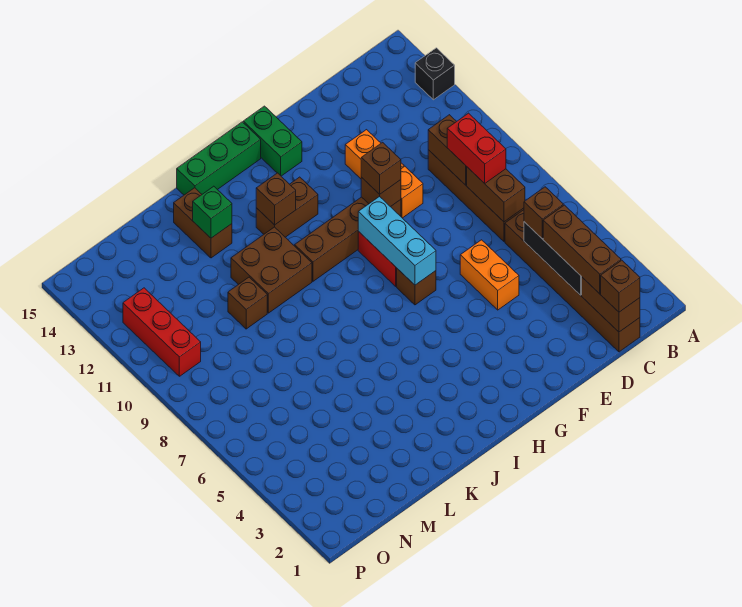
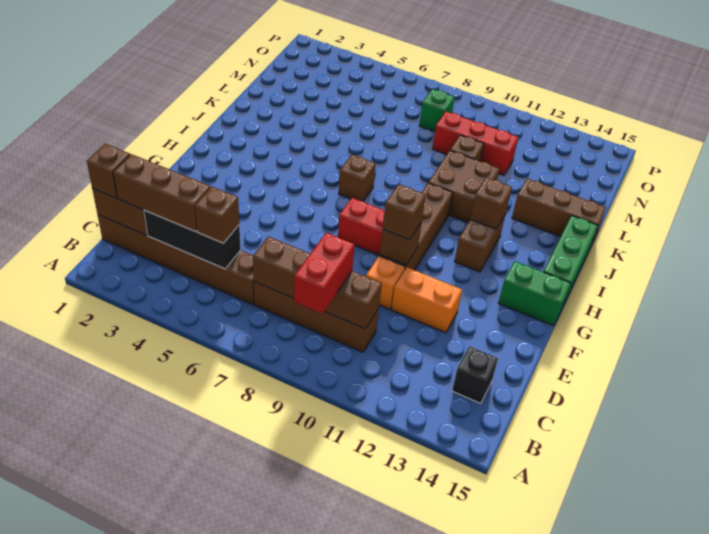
black brick A13 level 1 -> black brick C14 level 1
red brick C8:C9 level 3 -> red brick B9:C9 level 3
orange brick E5:E6 level 1 -> none
brown brick G7 level 1 -> brown brick I7 level 1
cyan brick G7:G9 level 2 -> none
brown brick K13:K14 level 1 -> brown brick K13:K15 level 1
green brick K13 level 2 -> green brick N8 level 1
red brick O10:O12 level 1 -> red brick M9:M11 level 1

